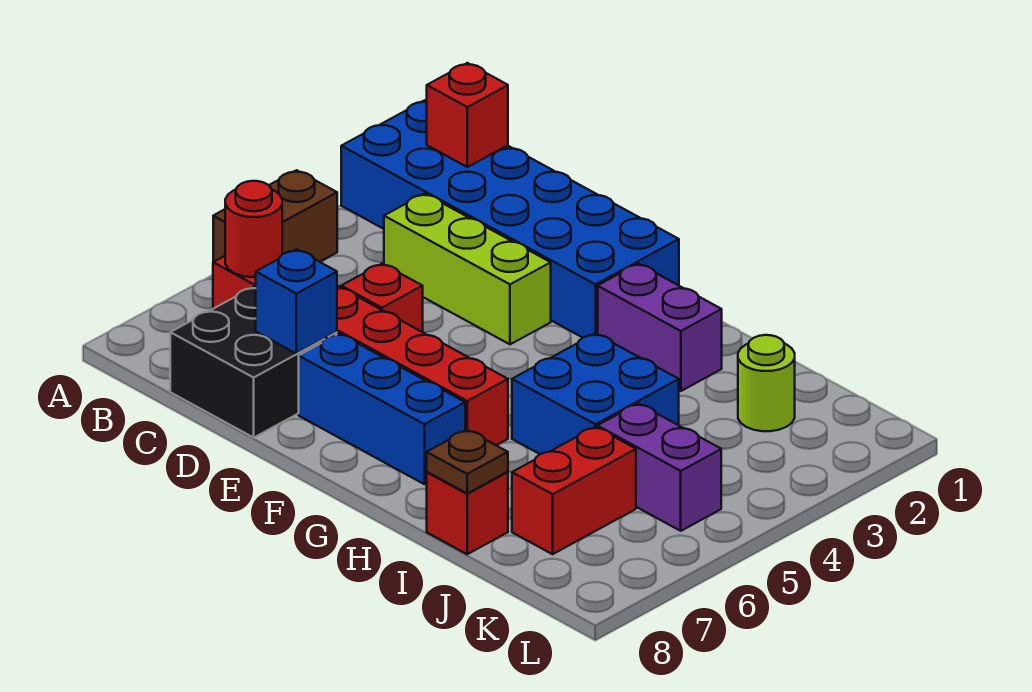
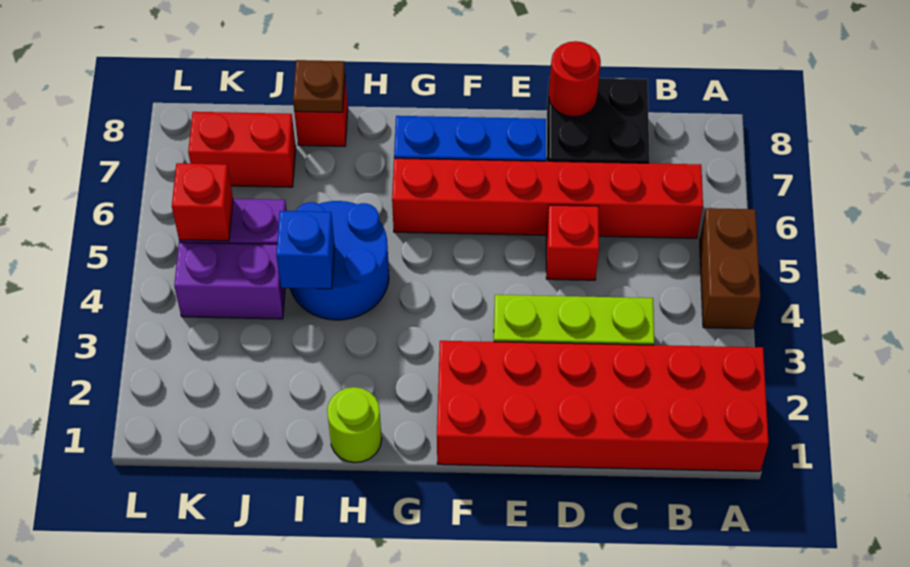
blue brick A1:F2 level 1 -> red brick A1:F2 level 1
red brick B1 level 2 -> red brick K5 level 2
red round brick B6 level 2 -> red round brick D8 level 2
blue brick D7 level 2 -> blue brick I4 level 2
purple brick G2:H2 level 1 -> purple brick J4:K4 level 1
blue brick H4:I5 level 1 -> blue round brick H4:I5 level 1
lime round brick J2 level 1 -> lime round brick H1 level 1
red brick J6:J7 level 1 -> red brick J7:K7 level 1

